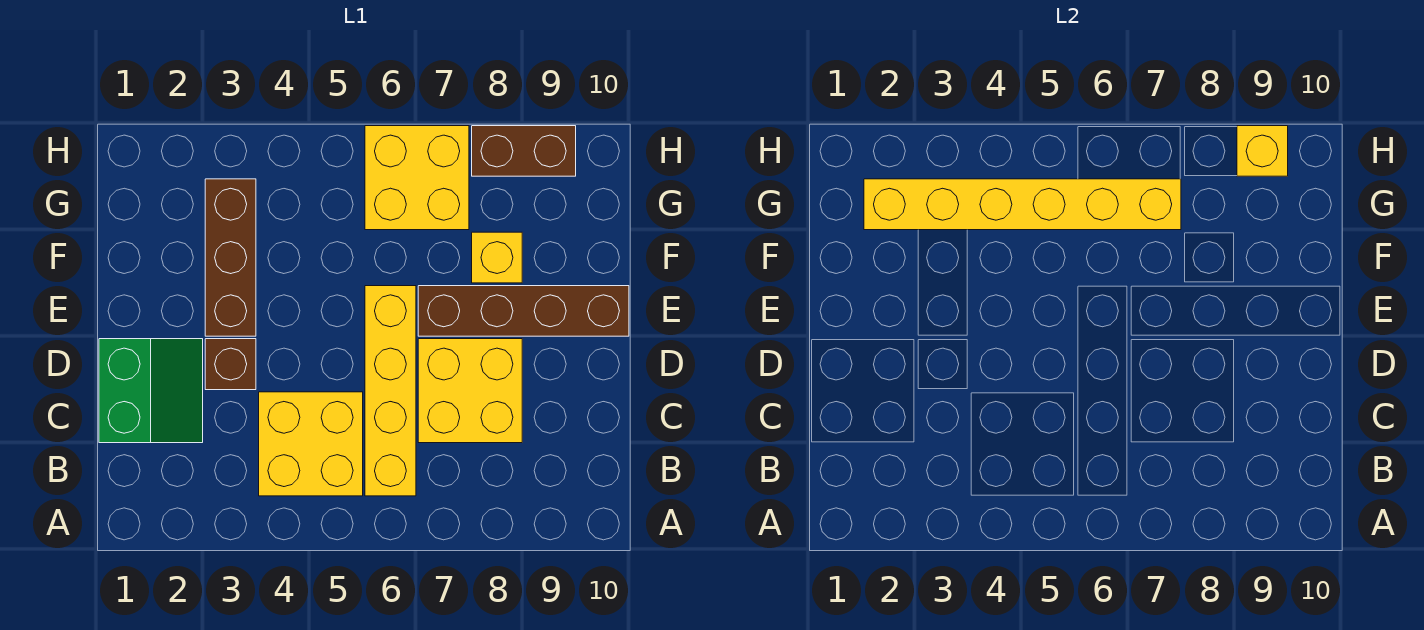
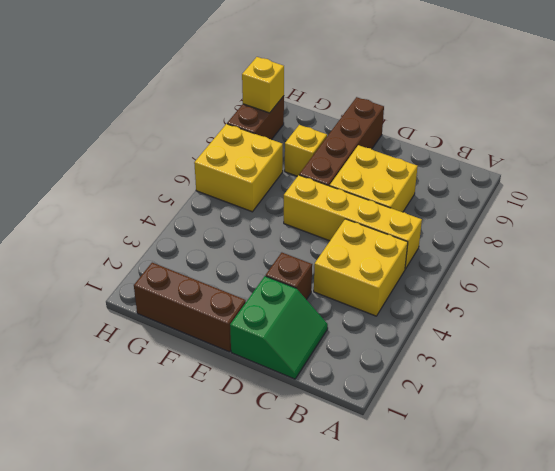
green slope C1:D2 level 1 top 1 -> green slope C1:D2 level 1 top D
brown brick E3:G3 level 1 -> brown brick E1:G1 level 1
yellow brick G2:G7 level 2 -> none

